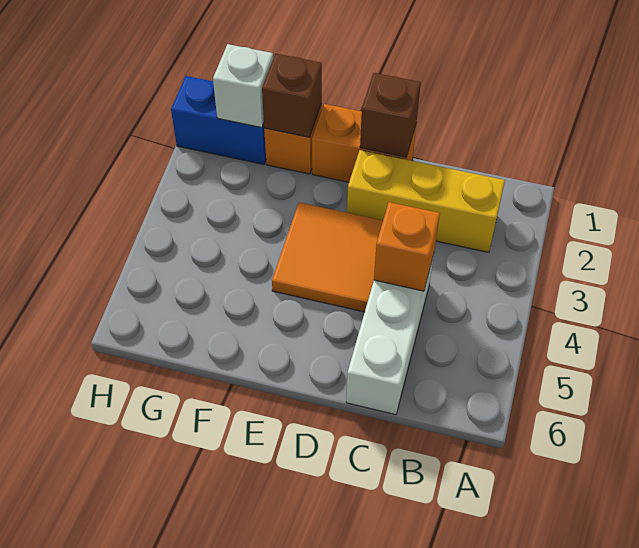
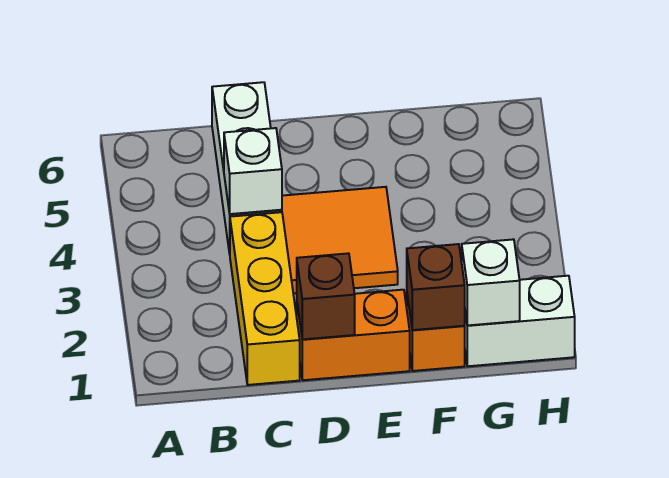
yellow brick B2:D2 level 1 -> yellow brick C1:C3 level 1
orange brick C4 level 2 -> white brick C4 level 2
blue brick G1:H1 level 1 -> white brick G1:H1 level 1

